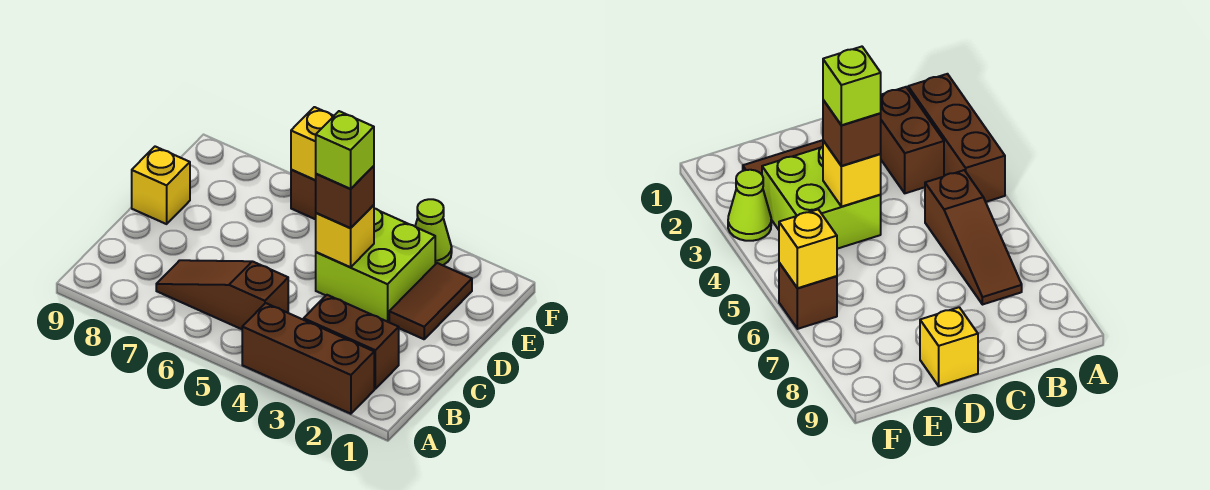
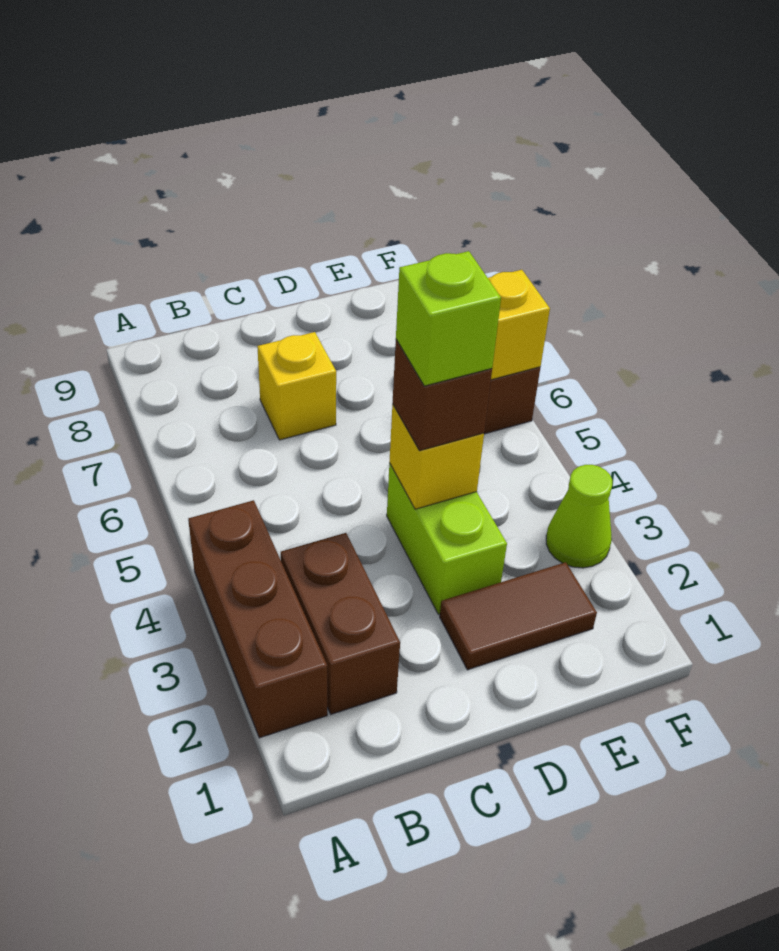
brown slope B5:B7 level 1 top 5 -> none
lime brick D3:E4 level 1 -> lime brick D3:D4 level 1
yellow brick D9 level 1 -> yellow brick C7 level 1

